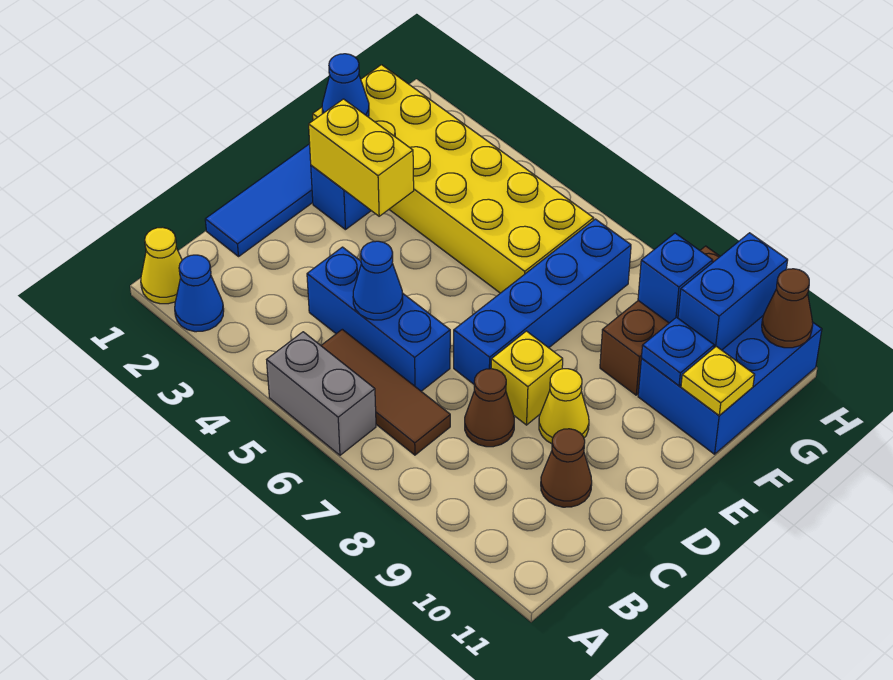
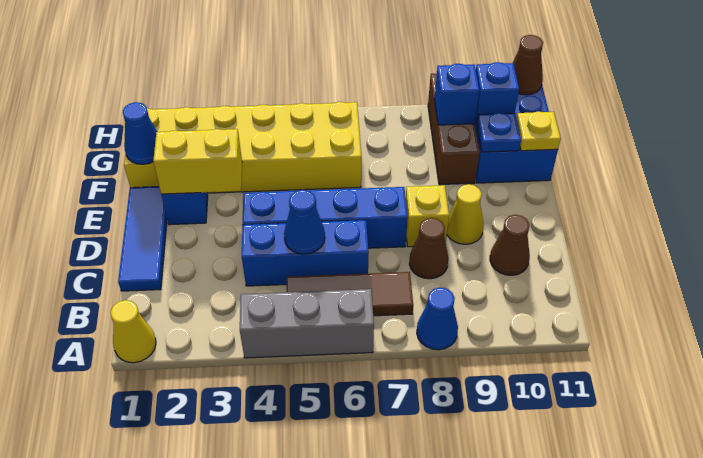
blue cone A2 level 1 -> blue cone A8 level 1
grey brick A5:A6 level 1 -> grey brick A4:A6 level 1
blue brick D7:G7 level 1 -> blue brick D4:D7 level 1
blue brick G10:H10 level 2 -> blue brick G10 level 2

